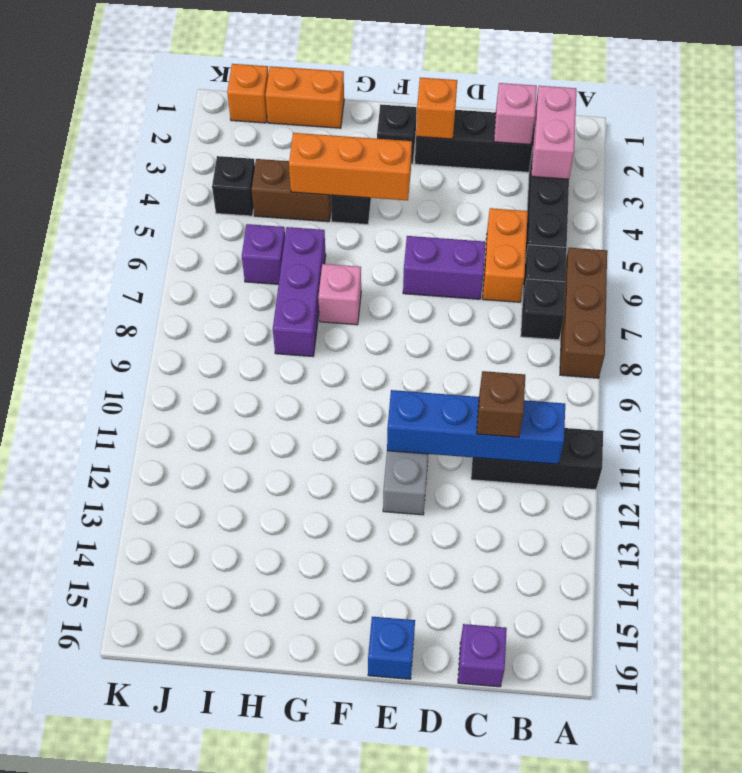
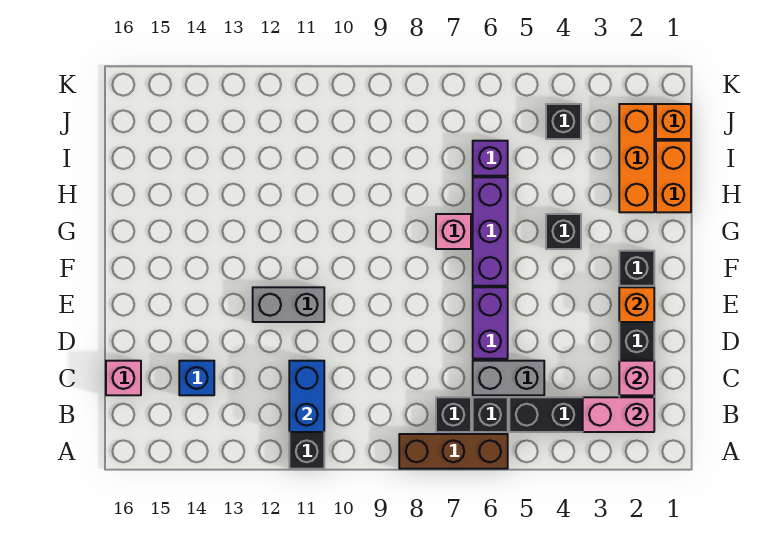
blue brick B11:E11 level 2 -> blue brick B11:C11 level 2
orange brick C5:C6 level 1 -> grey brick C5:C6 level 1
brown brick C11 level 3 -> none
purple brick C16 level 1 -> pink brick C16 level 1
blue brick E16 level 1 -> blue brick C14 level 1
orange brick F4:H4 level 2 -> orange brick H2:J2 level 1
brown brick H4:I4 level 1 -> none
purple brick H6:H8 level 1 -> purple brick F6:H6 level 1

